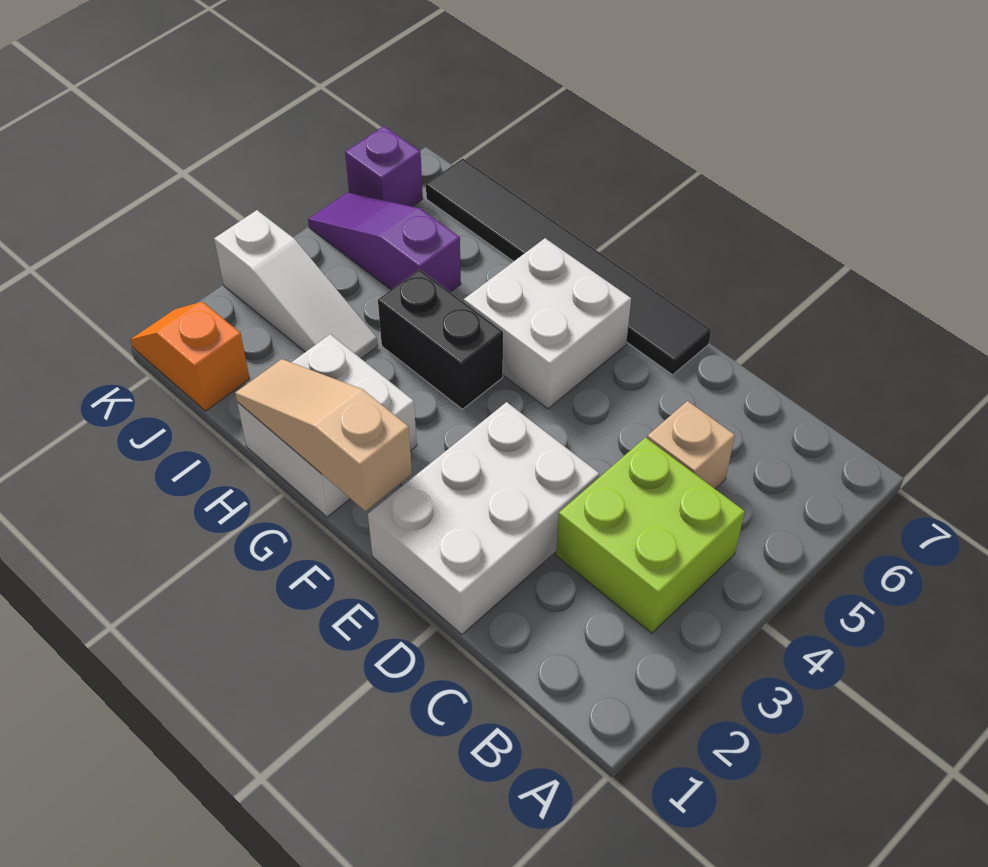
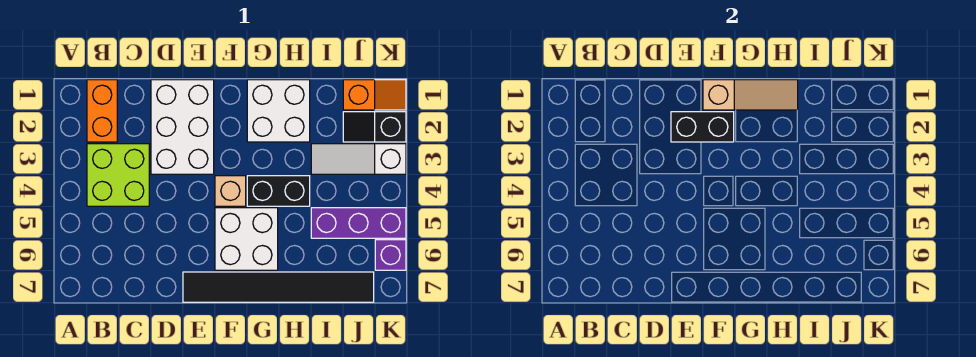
none -> orange brick B1:B2 level 1
tan brick C5 level 1 -> tan brick F4 level 1
none -> black brick E2:F2 level 2
purple slope I5:K5 level 1 top I -> purple brick I5:K5 level 1
none -> black slope J2:K2 level 1 top K

